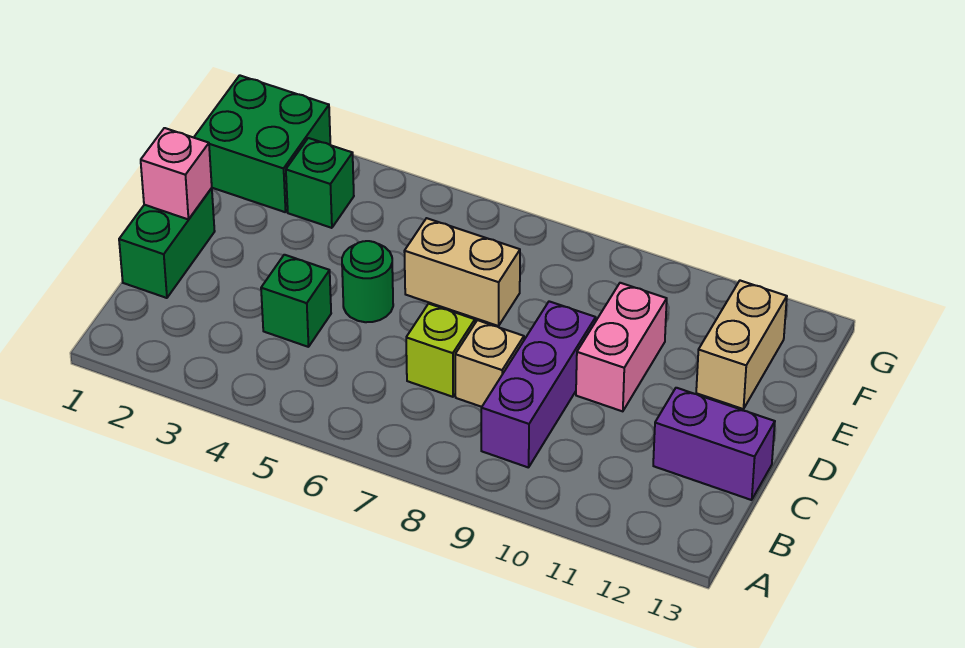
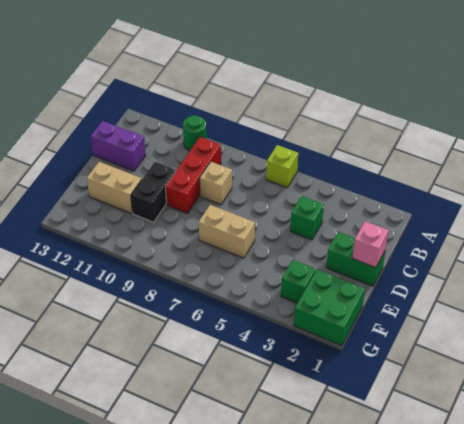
purple brick B9:D9 level 1 -> red brick B9:D9 level 1
green brick C1:D1 level 1 -> green brick D1:D2 level 1
lime brick C7 level 1 -> lime brick A6 level 1
green round brick D5 level 1 -> green round brick A10 level 1
pink brick D10:E10 level 1 -> black brick D10:E10 level 1
tan brick E12:F12 level 1 -> tan brick E11:E12 level 1

